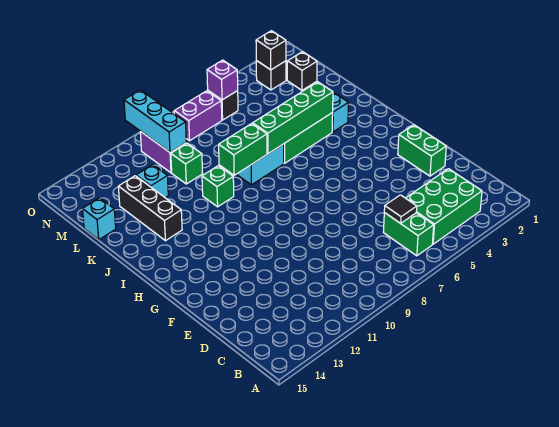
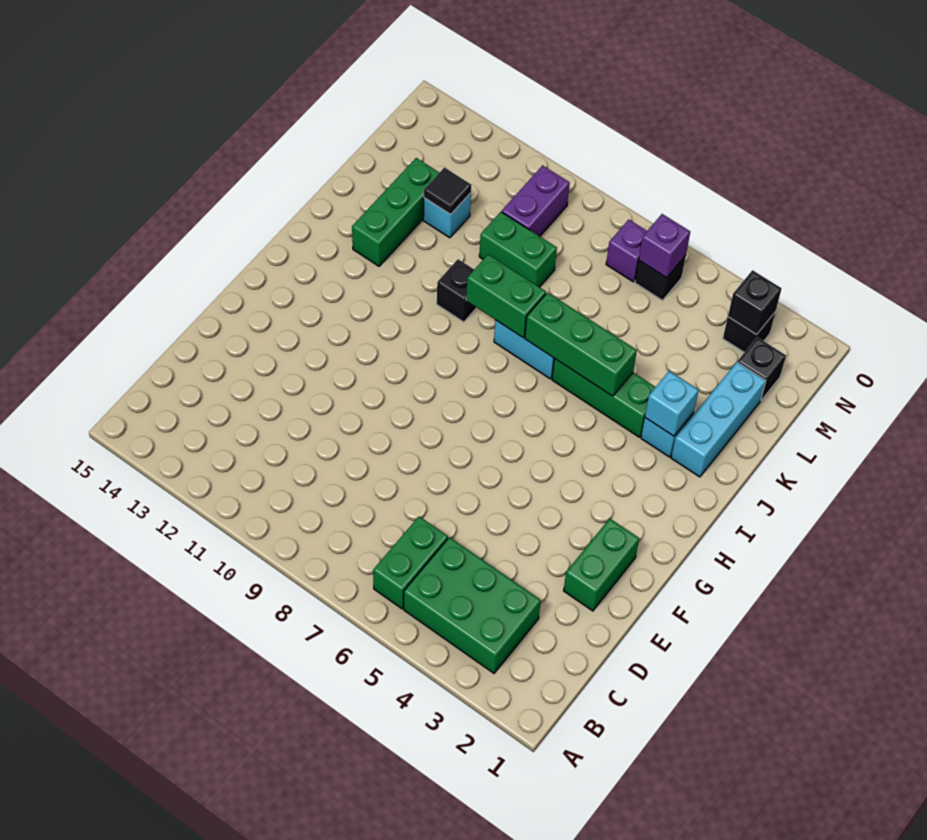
black tile C6 level 2 -> black tile L12 level 2
green brick J4:J7 level 2 -> green brick J5:J7 level 2
green brick J10 level 1 -> black brick J10 level 1
black brick J13:L13 level 1 -> green brick J13:L13 level 1
green brick L10 level 1 -> green brick L9:L10 level 1
cyan brick L15 level 1 -> cyan brick J3 level 2
cyan brick M10:O10 level 2 -> cyan brick J2:L2 level 1
purple brick N7:N8 level 1 -> purple brick N7 level 1

